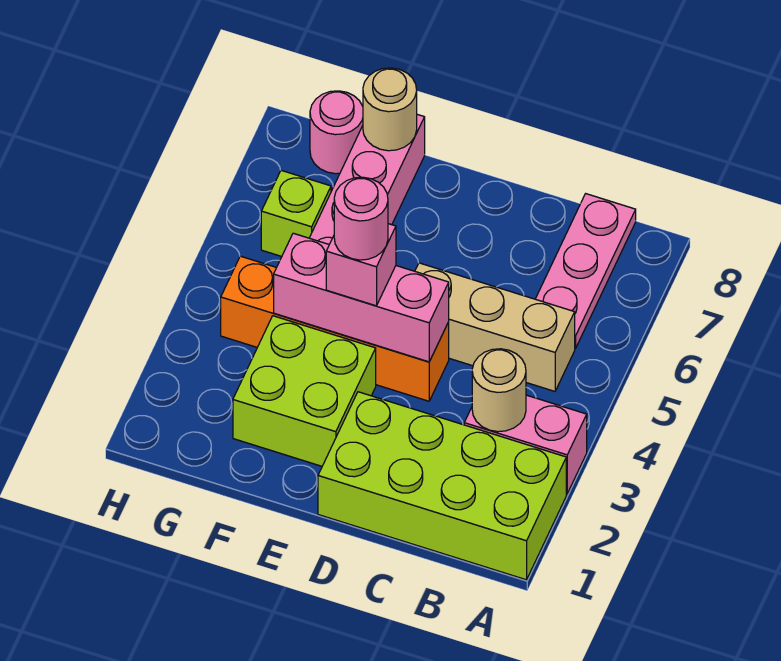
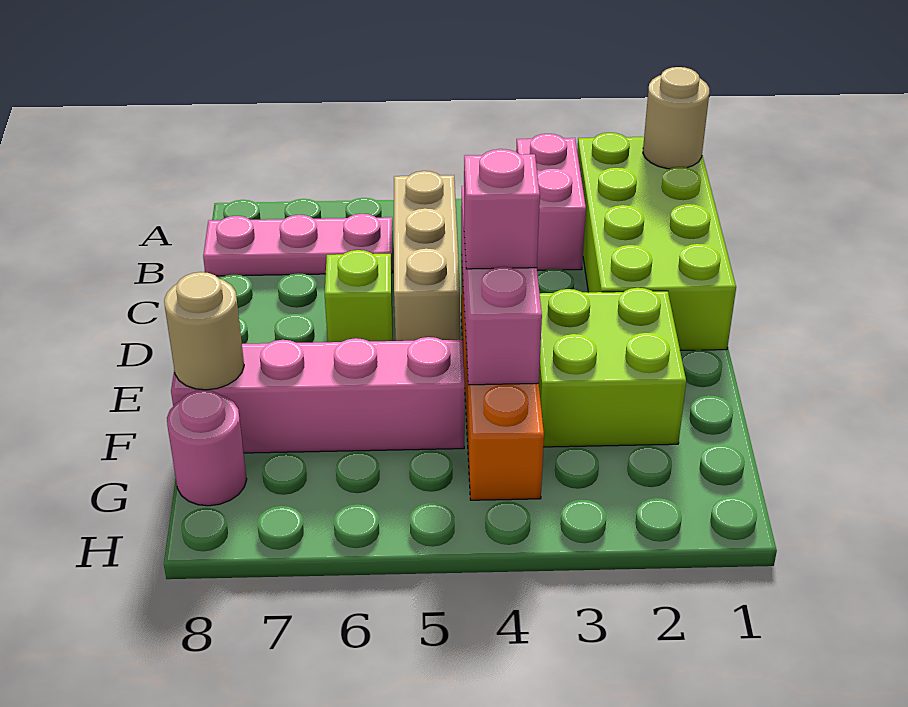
tan round brick B3 level 2 -> tan round brick A1 level 2
pink round brick E4 level 4 -> none
lime brick G6 level 1 -> lime brick D6 level 1

